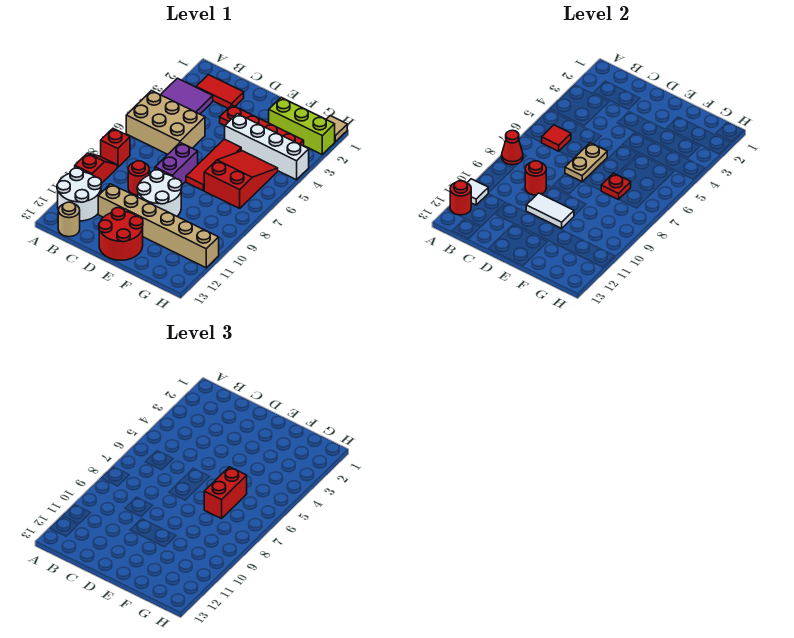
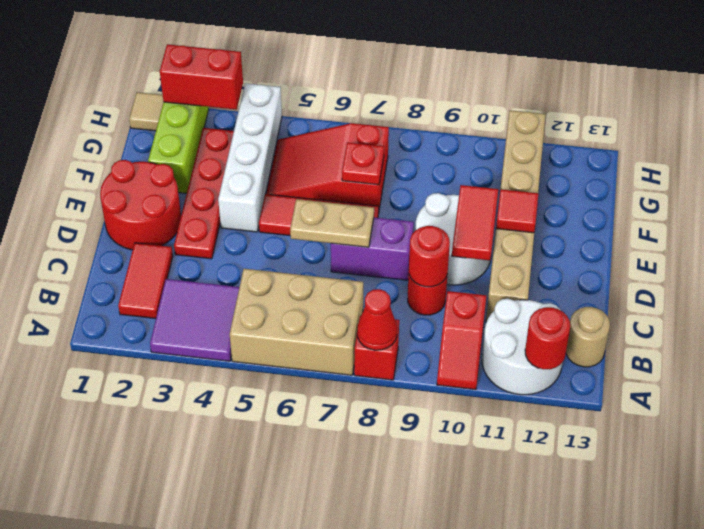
tan brick A5:C6 level 1 -> tan brick A5:B7 level 1
red slope A9:A10 level 1 top 10 -> red slope A10:B10 level 1 top B
white tile A11 level 2 -> none
red tile B6 level 2 -> red tile E11 level 2
white tile D10:E10 level 2 -> red tile D10:E10 level 2
red round brick D12:E13 level 1 -> red round brick D1:E2 level 1
red brick F6:F7 level 3 -> red brick H2:H3 level 2

